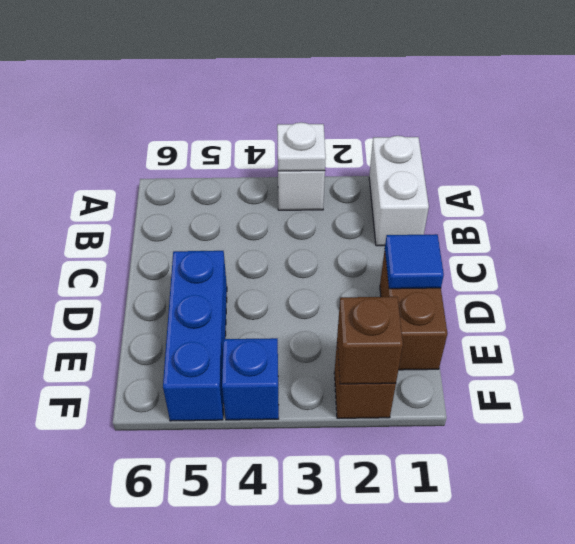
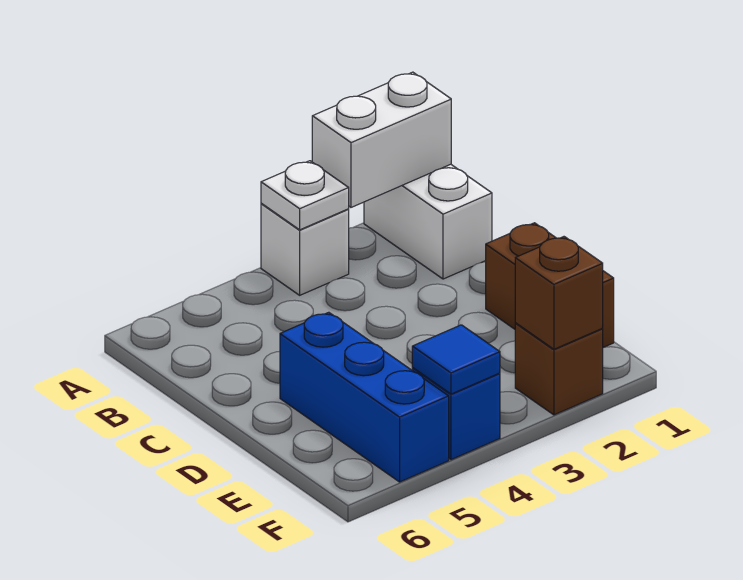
none -> white brick A1:A2 level 2
blue tile D1 level 2 -> blue tile F4 level 2

